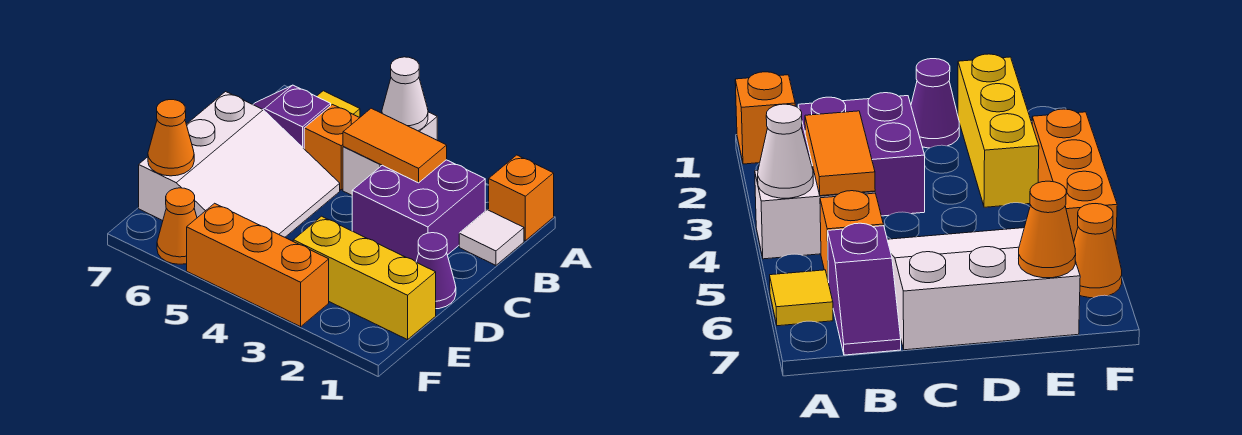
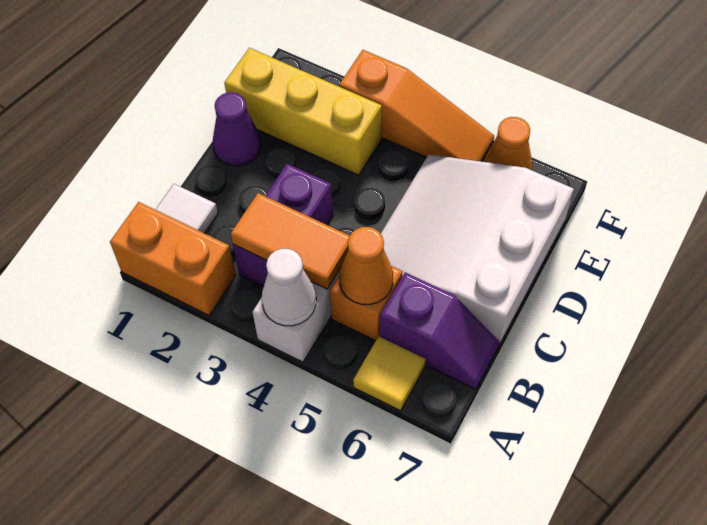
orange brick A1 level 1 -> orange brick A1:A2 level 1
purple brick B2:C3 level 1 -> purple brick B3:C3 level 1
orange cone E7 level 2 -> orange cone B5 level 2
orange brick F3:F5 level 1 -> orange slope F3:F5 level 1 top 3

